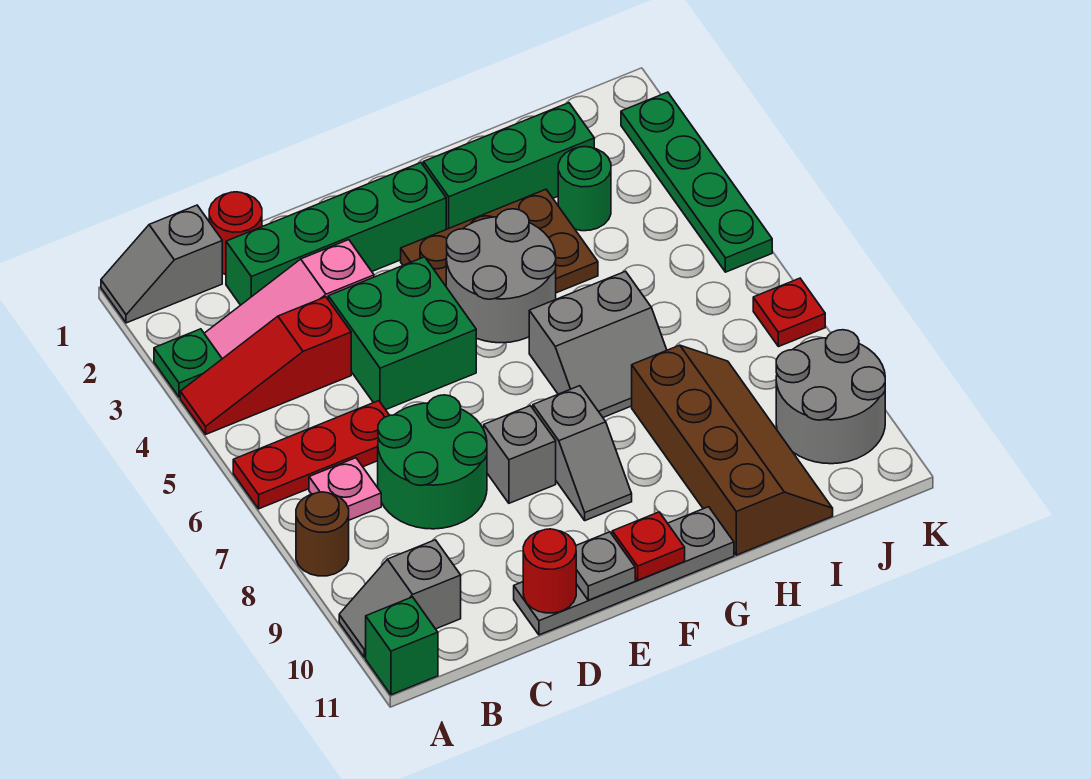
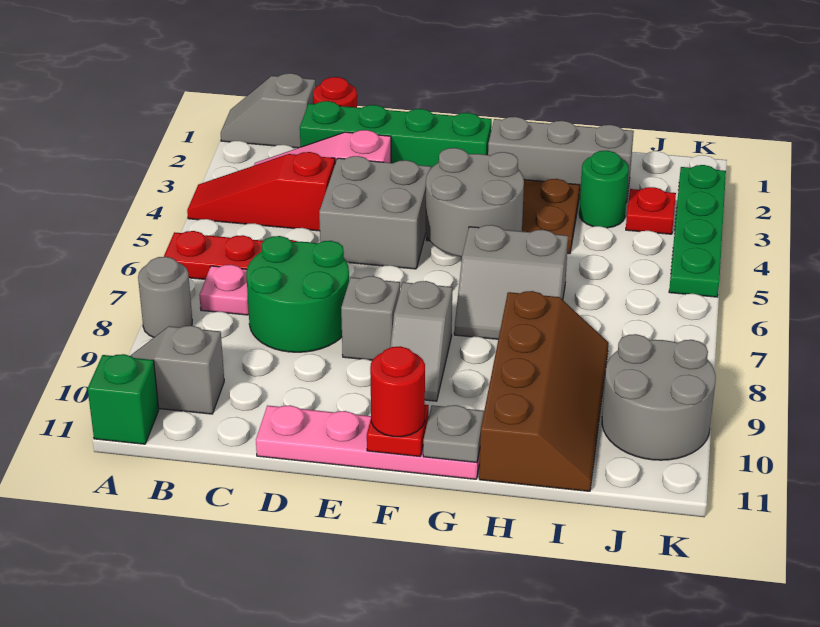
green plate A3 level 1 -> none
brown round brick A8 level 1 -> grey round brick A8 level 1
green brick D4:E5 level 1 -> grey brick D4:E5 level 1
grey plate D11:G11 level 1 -> pink plate D11:G11 level 1
red round brick D11 level 2 -> red round brick F11 level 3
grey plate E11 level 2 -> grey plate G11 level 2
green brick G2:I2 level 1 -> grey brick G2:I2 level 1
red plate K7 level 1 -> red plate J3 level 1

